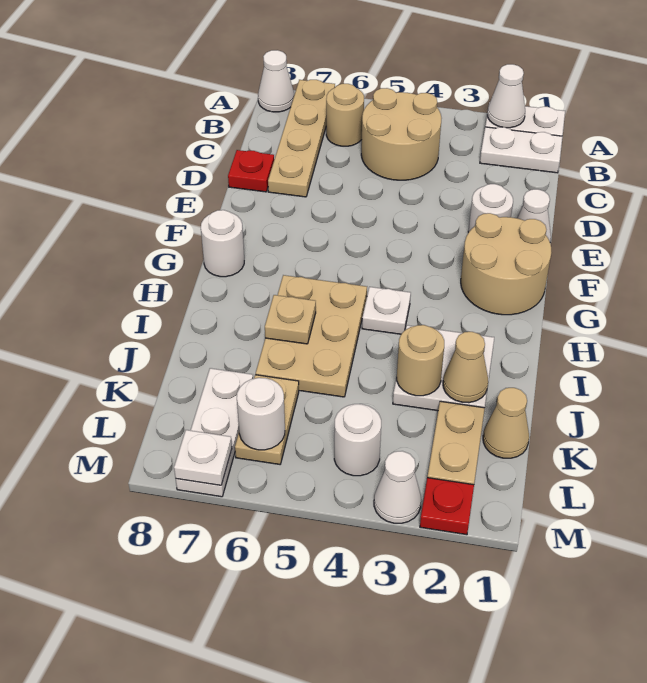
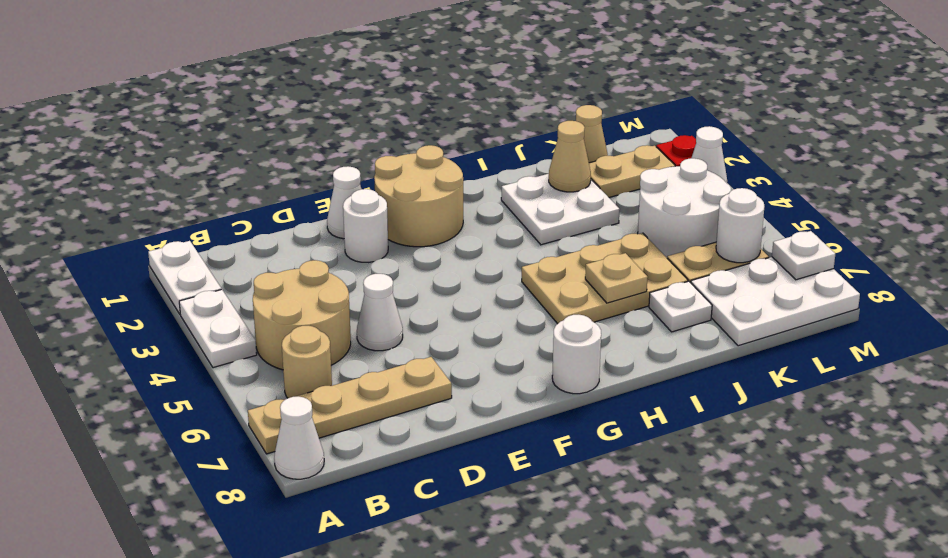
white cone A2 level 2 -> white cone D5 level 1
white plate B1:B2 level 1 -> white plate A3:A4 level 1
red plate D8 level 1 -> none
white plate H4 level 1 -> white plate J7 level 1
tan round brick J3 level 2 -> none
white plate K7:M7 level 1 -> white plate K7:M8 level 1
white round brick L4 level 1 -> white round brick K4:L5 level 1

